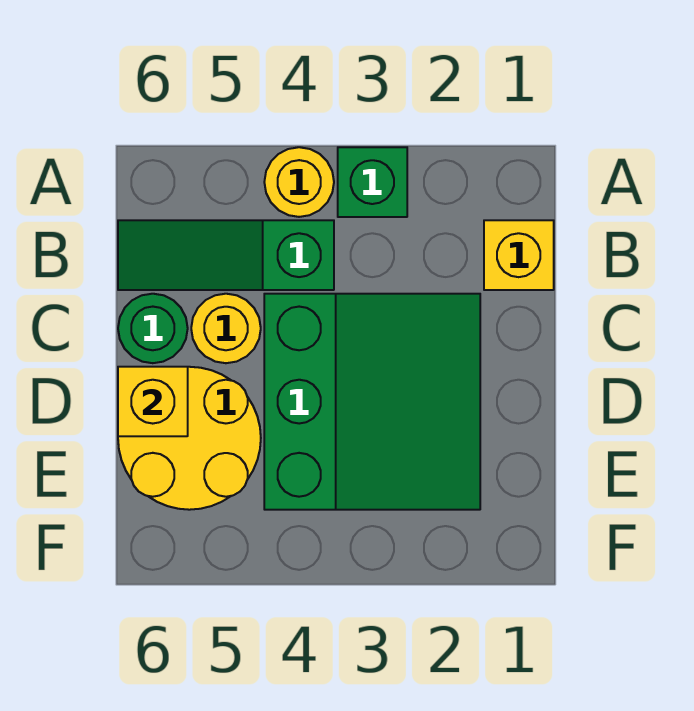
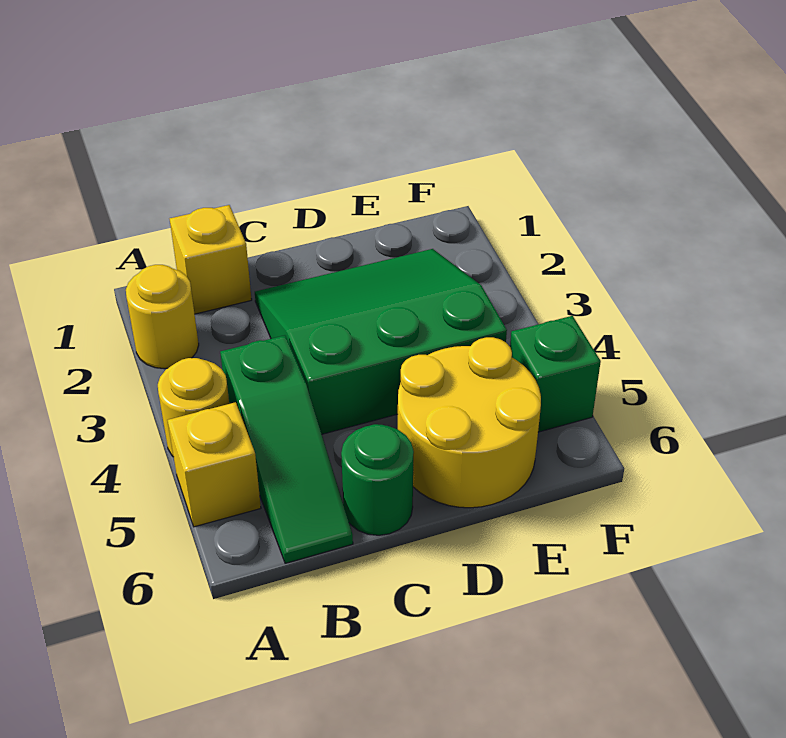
green brick A3 level 1 -> green brick F5 level 1
yellow round brick C5 level 1 -> yellow round brick A2 level 1
yellow brick D6 level 2 -> yellow brick A5 level 1

